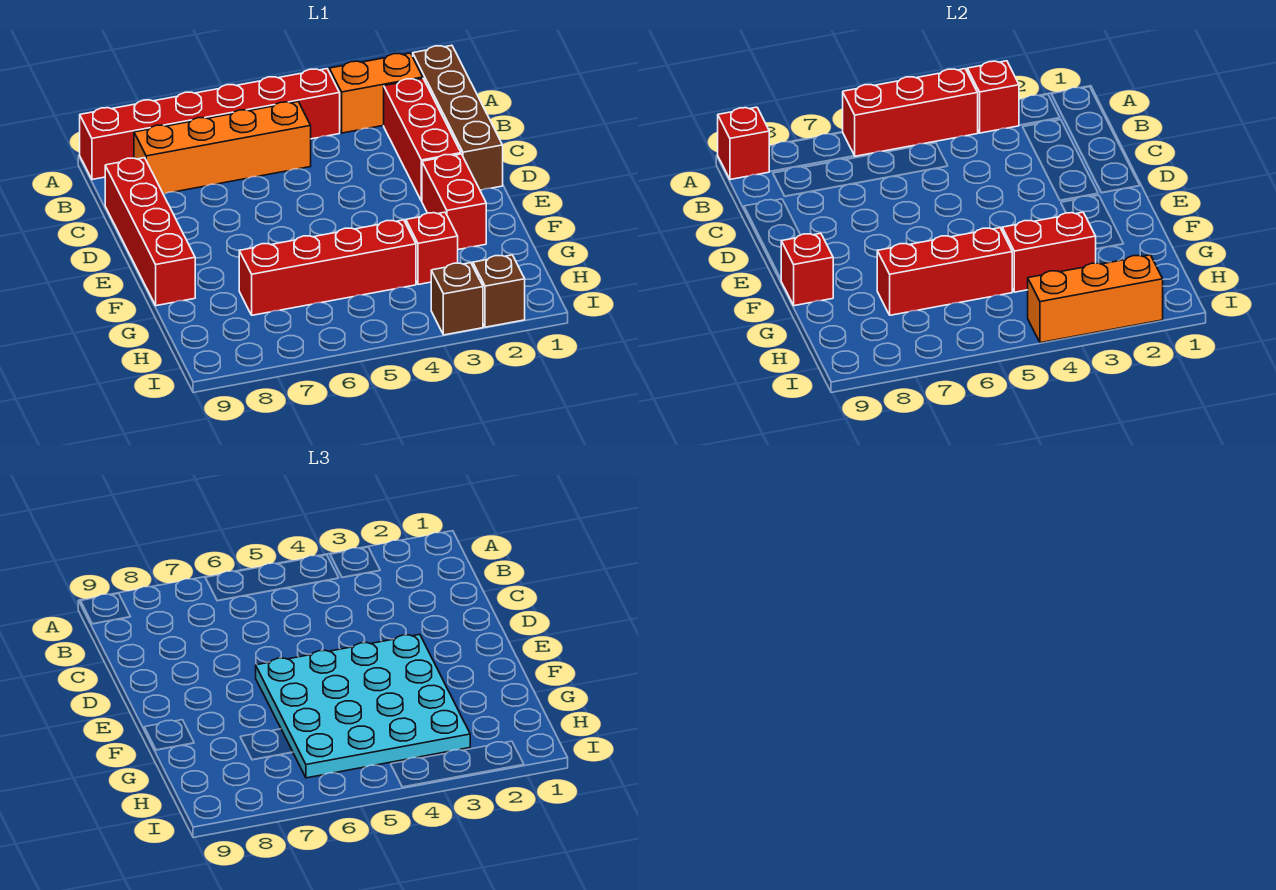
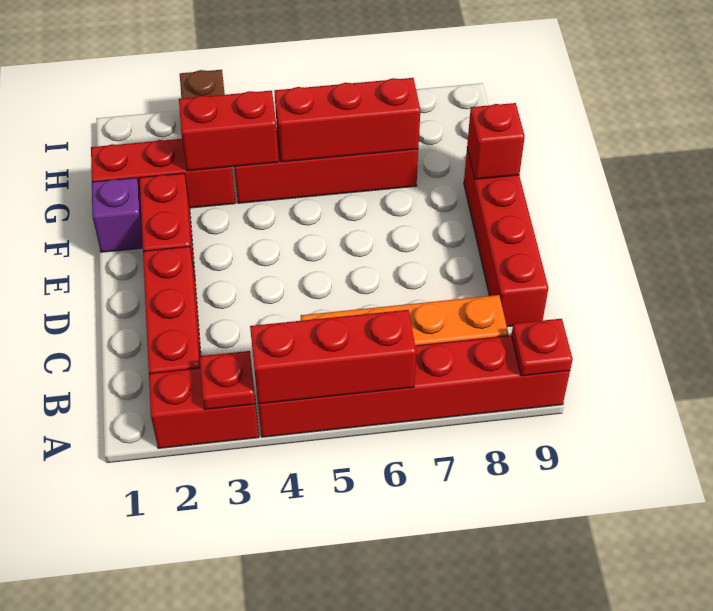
brown brick A1:D1 level 1 -> none
orange brick A2:A3 level 1 -> red brick A2:A3 level 1
red brick A3 level 2 -> red plate A3 level 2
red brick A9 level 2 -> red plate A9 level 2
cyan plate E3:H6 level 3 -> none
none -> purple brick F1 level 1
red brick G3 level 1 -> red brick G1:G3 level 1
brown brick I2 level 1 -> none
orange brick I2:I4 level 2 -> none

